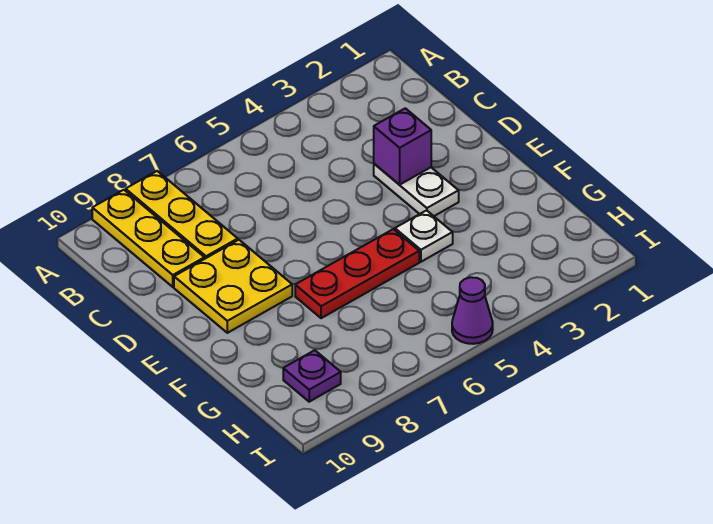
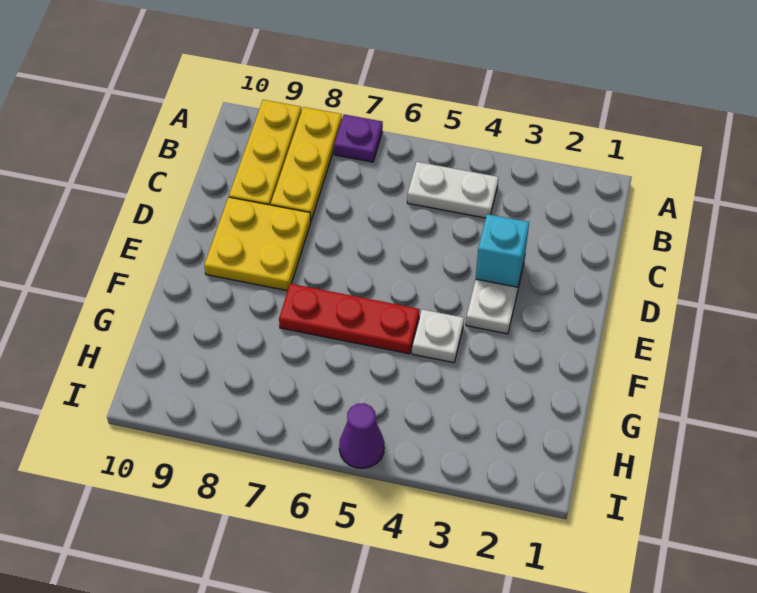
none -> white plate B4:B5 level 1
purple brick D3 level 2 -> cyan brick D3 level 2
purple plate H9 level 1 -> purple plate A7 level 1

